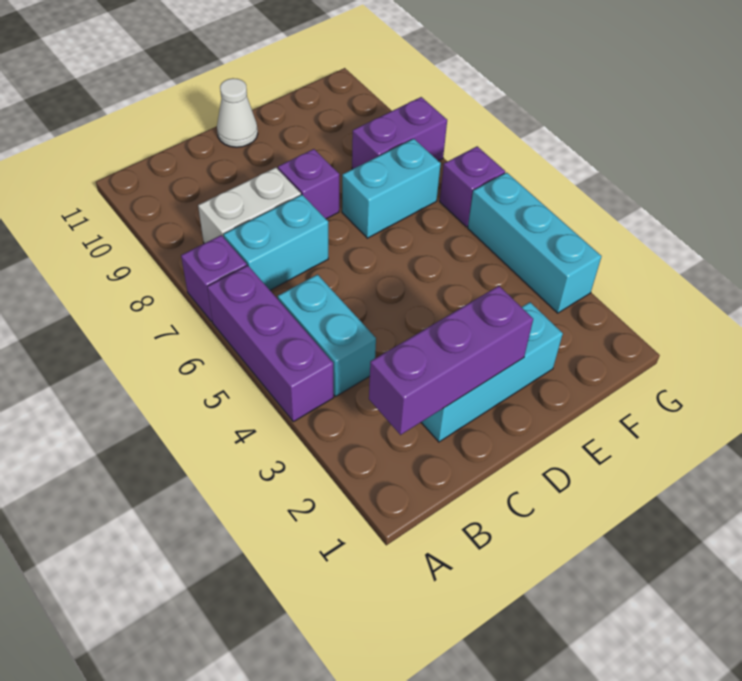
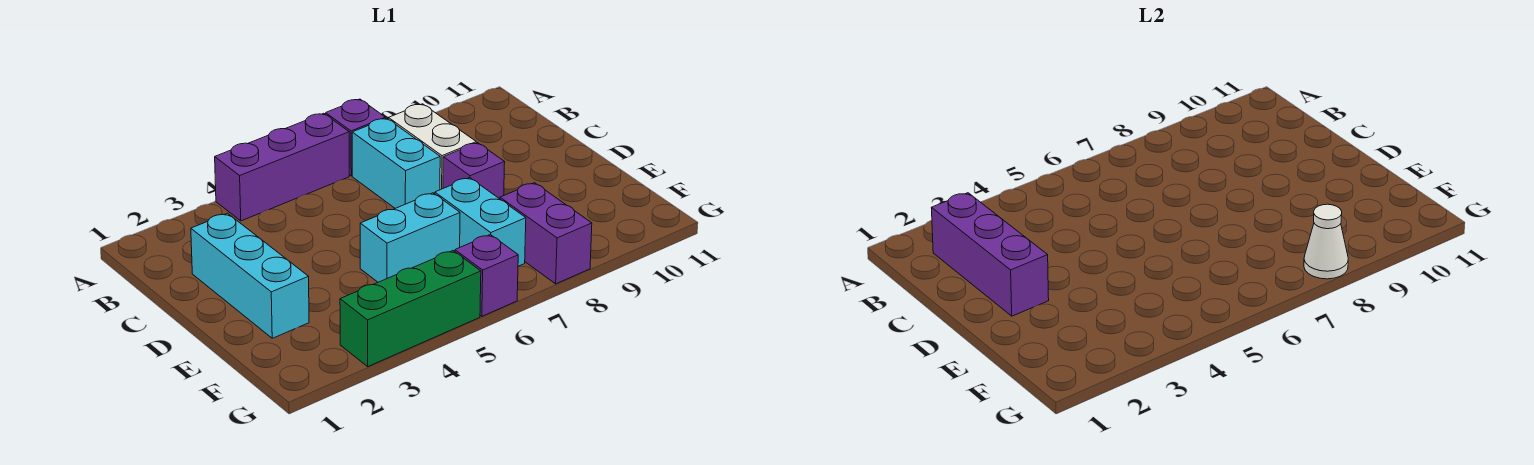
cyan brick B4:B5 level 1 -> cyan brick E5:E6 level 1
white cone D11 level 1 -> white cone G8 level 2
cyan brick G3:G5 level 1 -> green brick G3:G5 level 1

